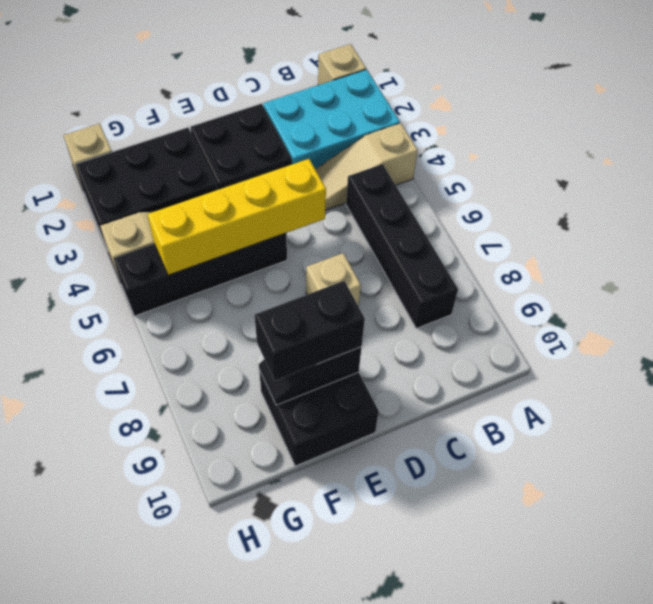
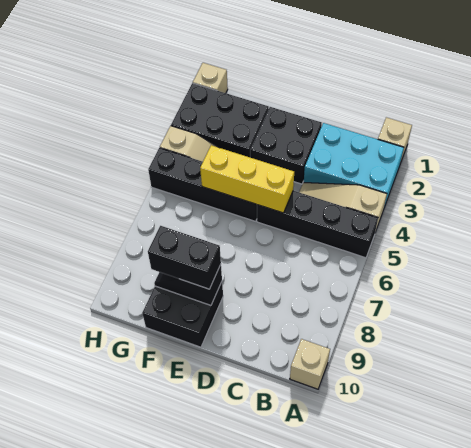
black brick B5:B8 level 1 -> black brick A5:D5 level 1
yellow brick D5:G5 level 2 -> yellow brick D5:F5 level 2
tan brick D7 level 1 -> tan brick A10 level 1

